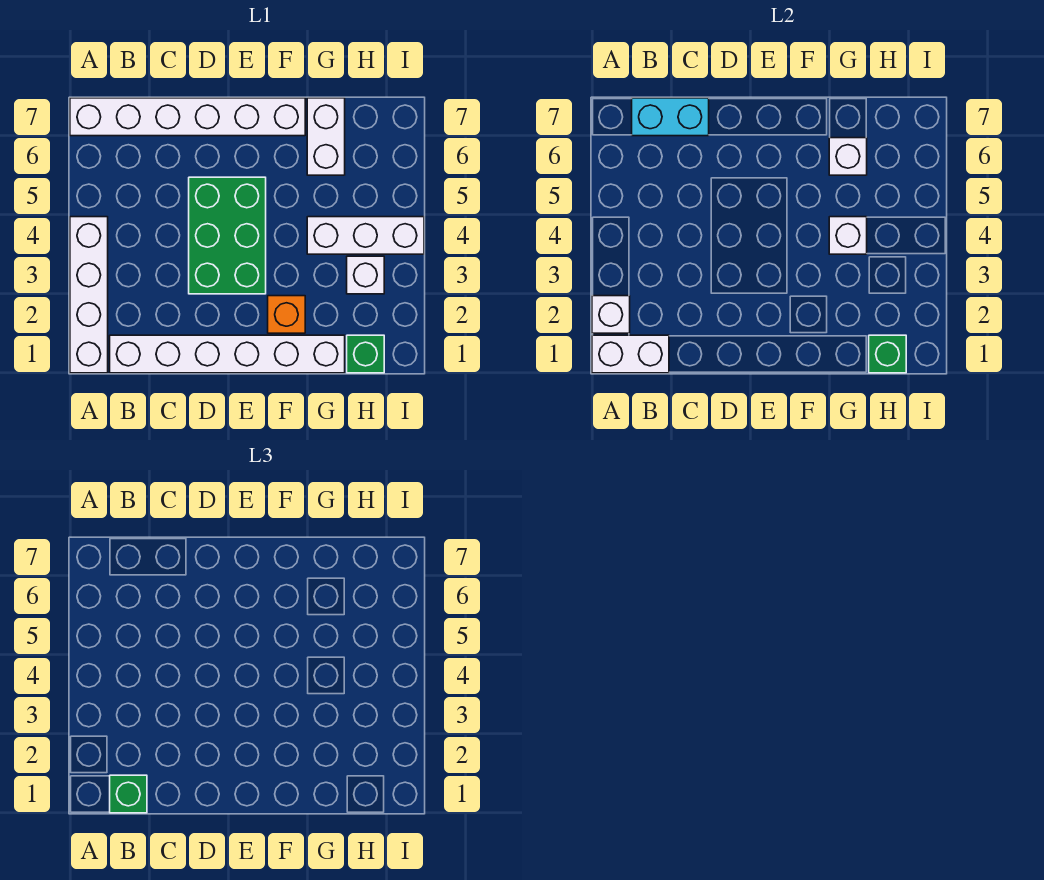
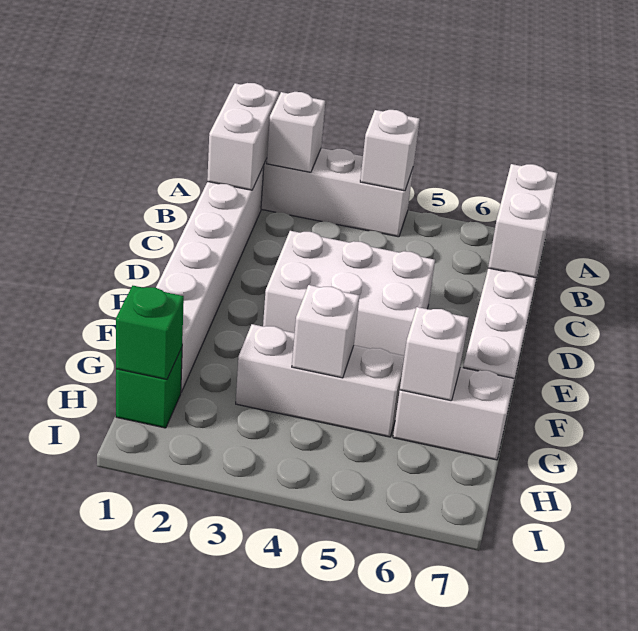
green brick B1 level 3 -> none
cyan brick B7:C7 level 2 -> white brick B7:C7 level 2
green brick D3:E5 level 1 -> white brick D3:E5 level 1
orange brick F2 level 1 -> none
white brick G4:I4 level 1 -> white brick G3:G5 level 1
white brick H3 level 1 -> white brick A4 level 2

